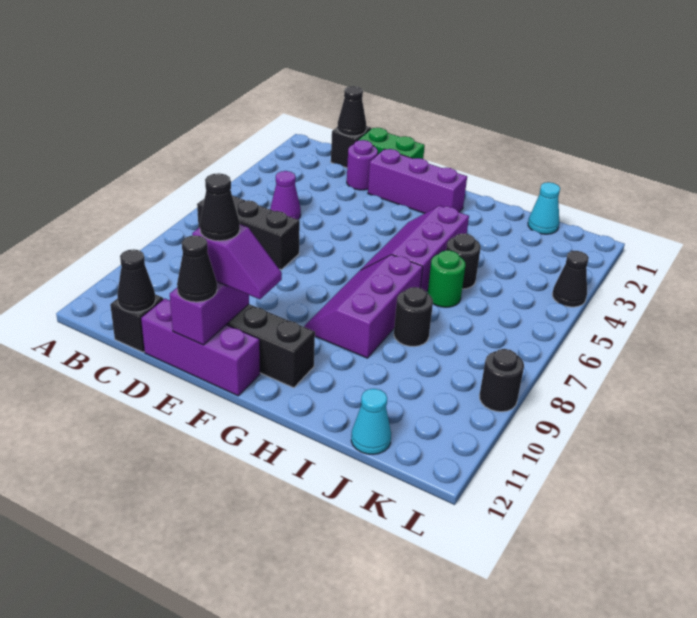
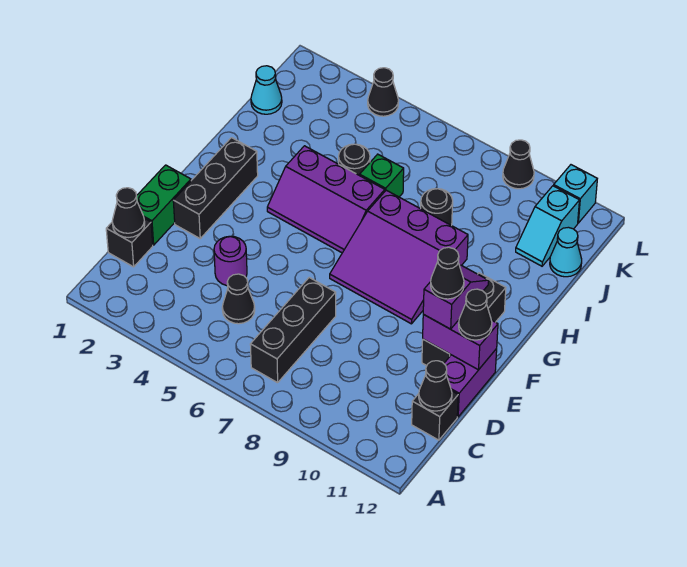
purple cone C5 level 1 -> black cone C5 level 1
purple round brick D2 level 1 -> purple round brick D4 level 1
purple brick D12:F12 level 1 -> purple brick D12:E12 level 1
purple brick E2:G2 level 1 -> black brick E2:G2 level 1
purple slope G7:H9 level 1 top H -> purple slope F7:H9 level 1 top H
green round brick I6 level 1 -> green brick I6 level 1
none -> cyan slope J11:K11 level 1 top K
black round brick L9 level 1 -> black cone L9 level 1
none -> cyan brick L11 level 1

